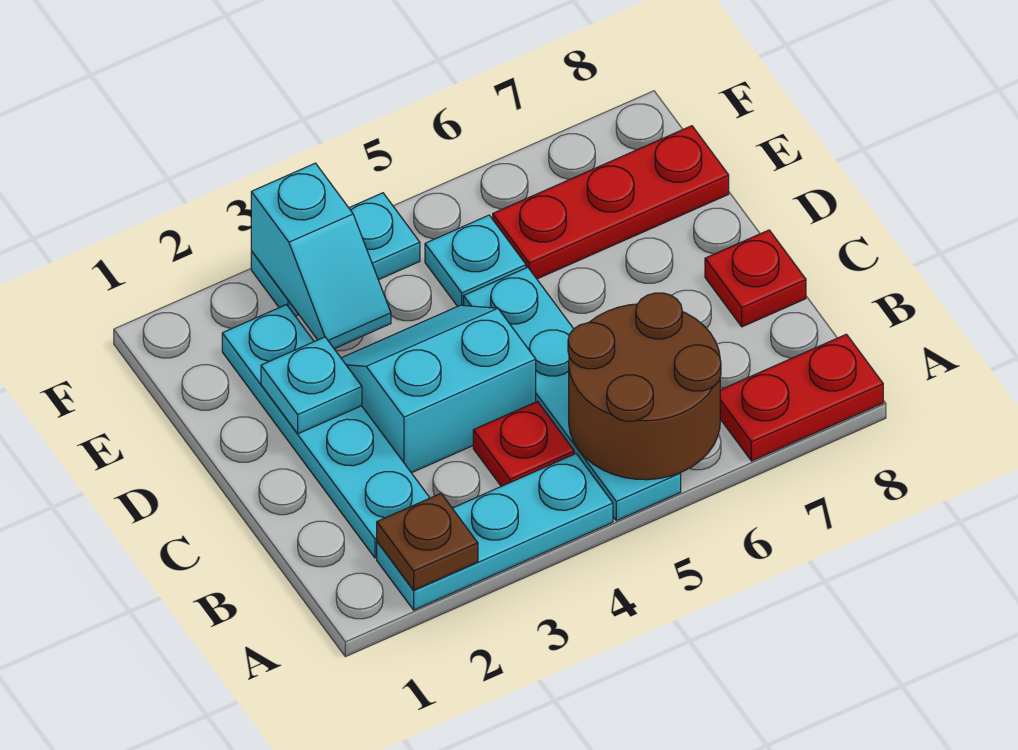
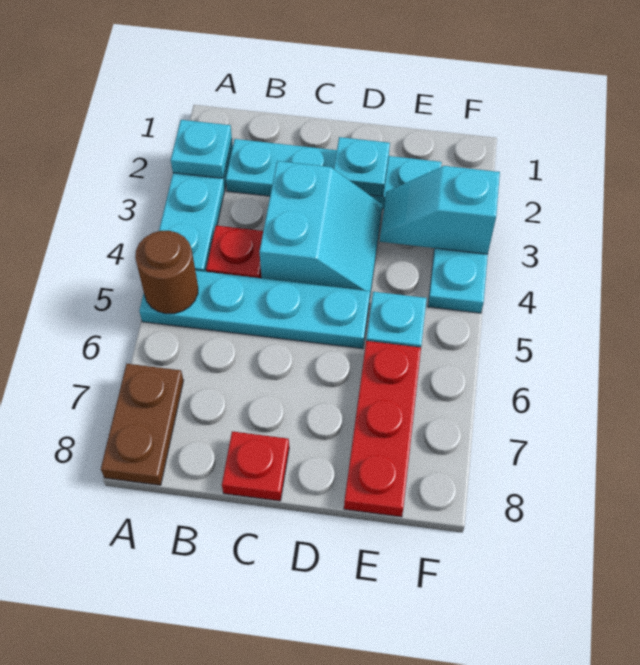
brown plate A2 level 2 -> cyan plate A2 level 2
brown round brick A5:B6 level 2 -> brown round brick A5 level 2
red plate A7:A8 level 1 -> brown plate A7:A8 level 1

